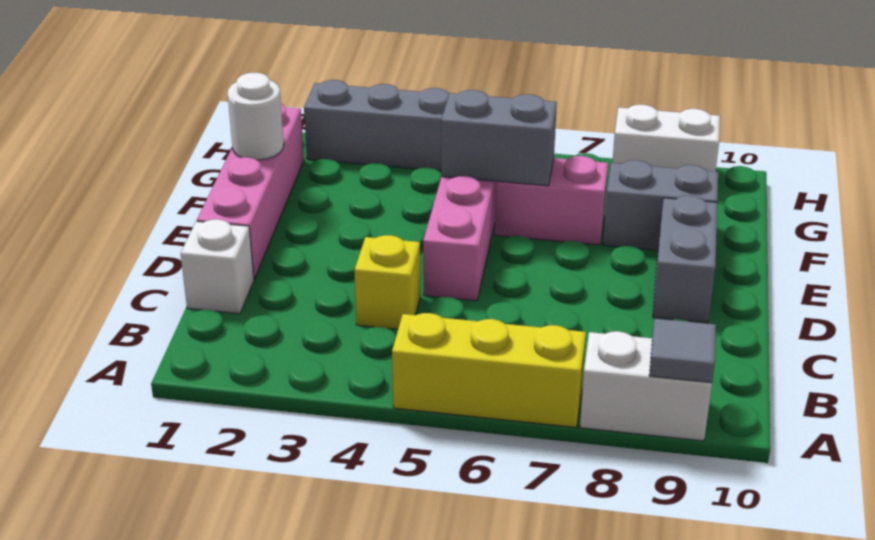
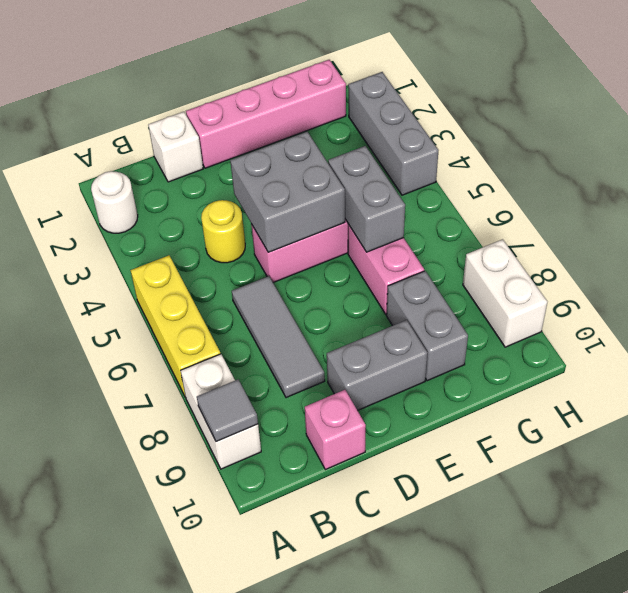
yellow brick C4 level 1 -> yellow round brick C4 level 1
none -> grey tile C6:C8 level 1
none -> pink brick C10 level 1
none -> grey brick D4:E5 level 2
white round brick F1 level 2 -> white round brick A2 level 1

